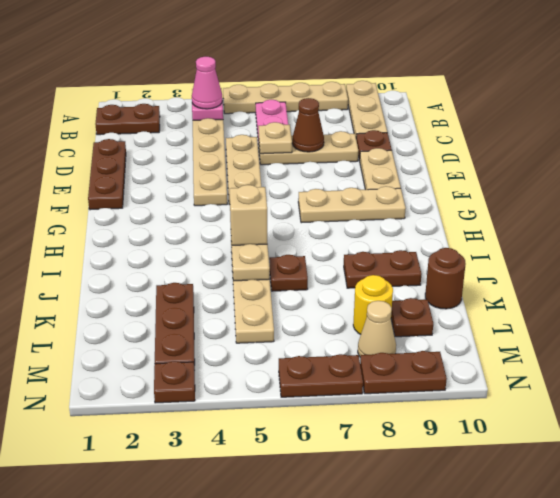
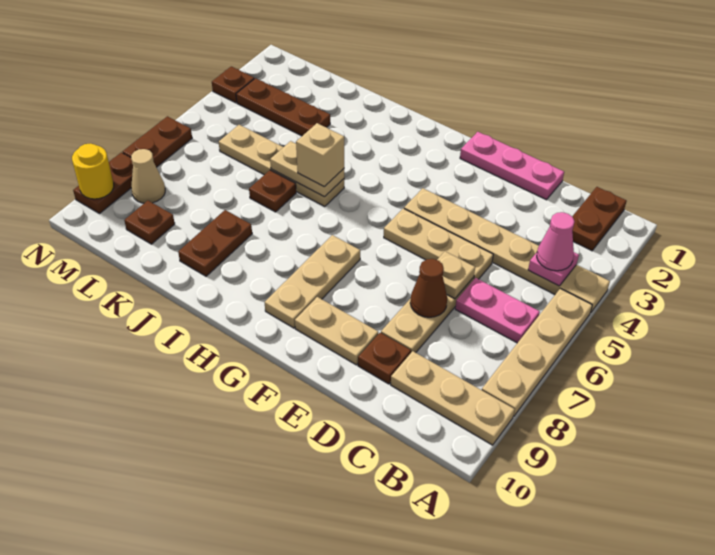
brown plate D1:F1 level 1 -> pink plate D1:F1 level 1
brown round brick K10 level 1 -> none
yellow round brick L8 level 1 -> yellow round brick N9 level 2

